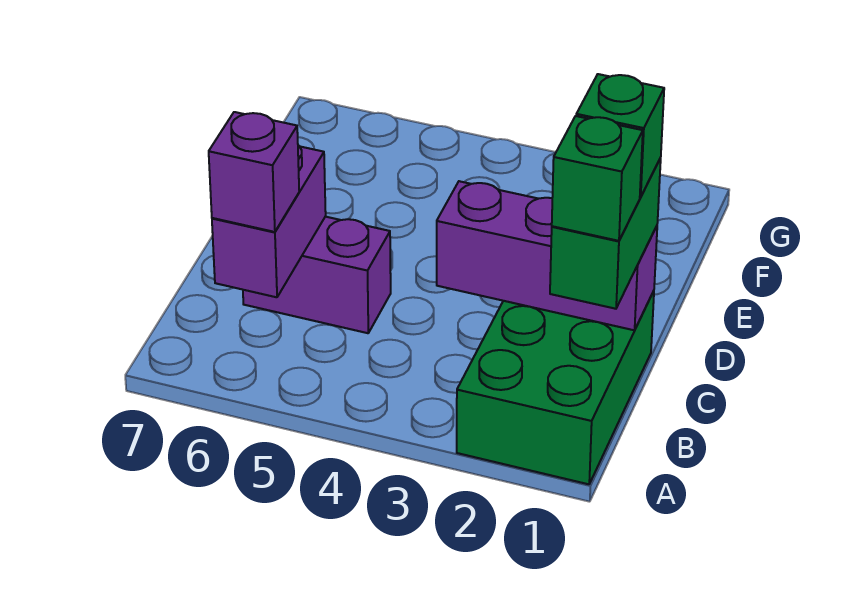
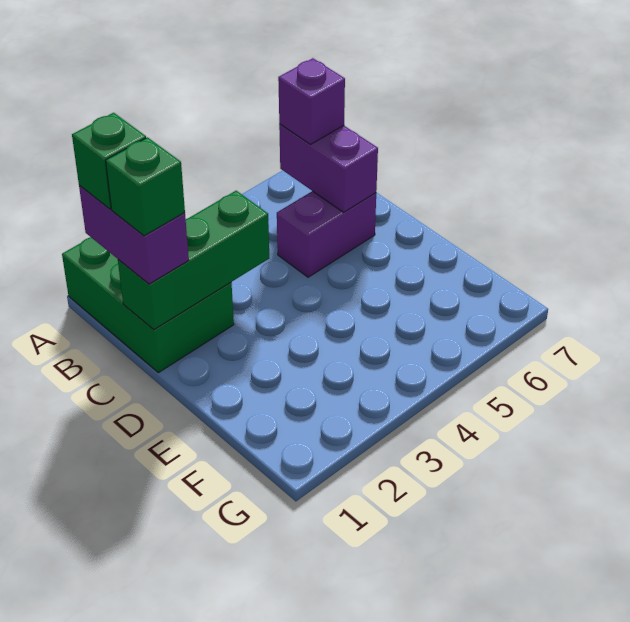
green brick B1:C1 level 3 -> purple brick B1:C1 level 3
purple brick C1:C3 level 2 -> green brick C1:C3 level 2

